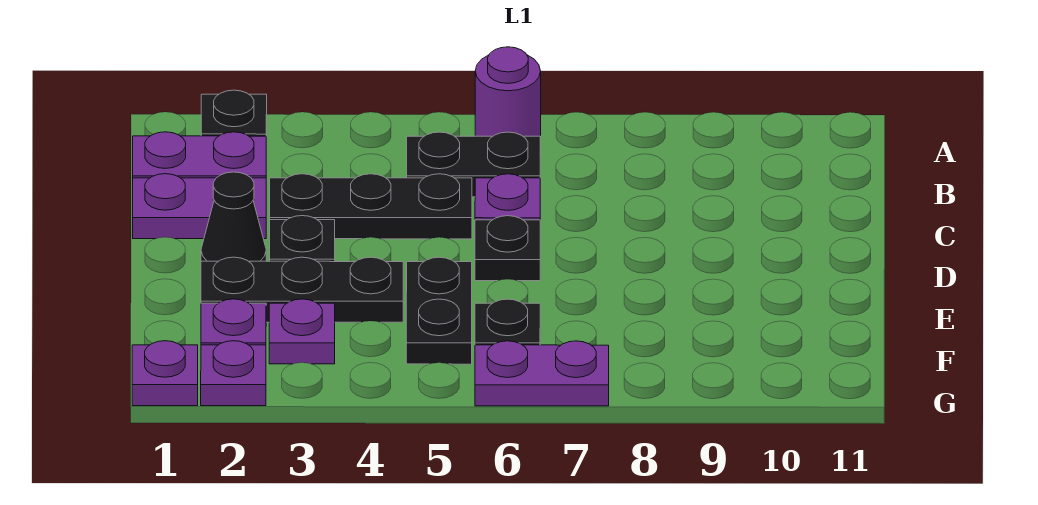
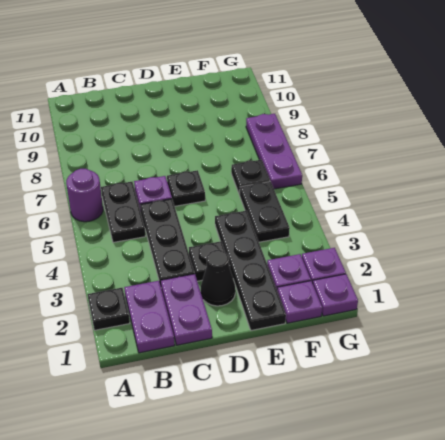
black plate E2:E4 level 1 -> black plate E1:E4 level 1
black plate E5:F5 level 1 -> black plate F4:F5 level 1
purple plate F3 level 1 -> purple plate F1 level 1
purple plate G6:G7 level 1 -> purple plate G6:G8 level 1

